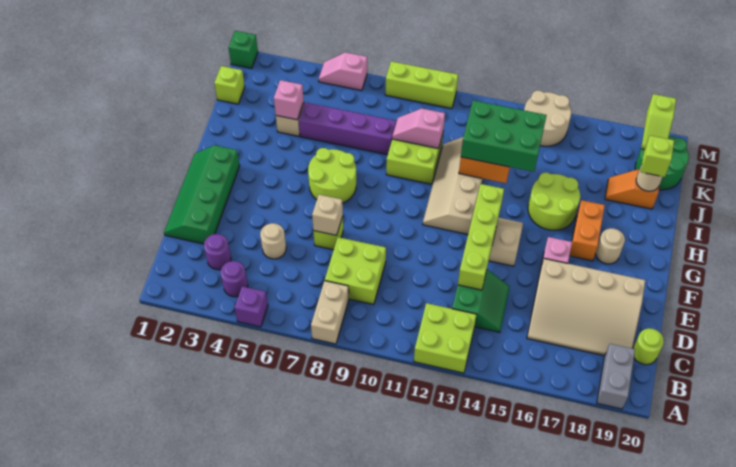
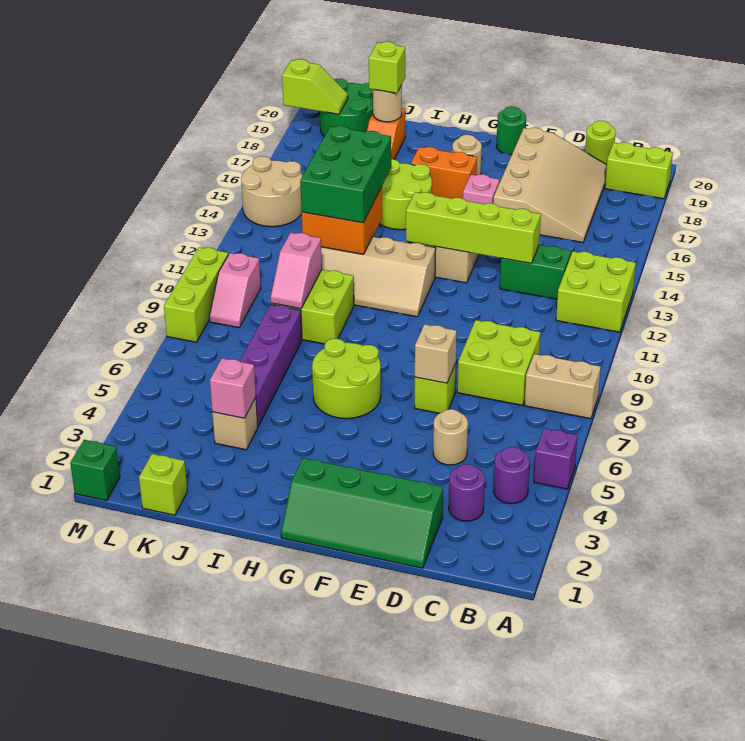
grey brick A19:B19 level 1 -> lime brick A19:B19 level 1
none -> green round brick F20 level 1
pink slope M5:M6 level 1 top 6 -> pink slope L9:L10 level 1 top 10

